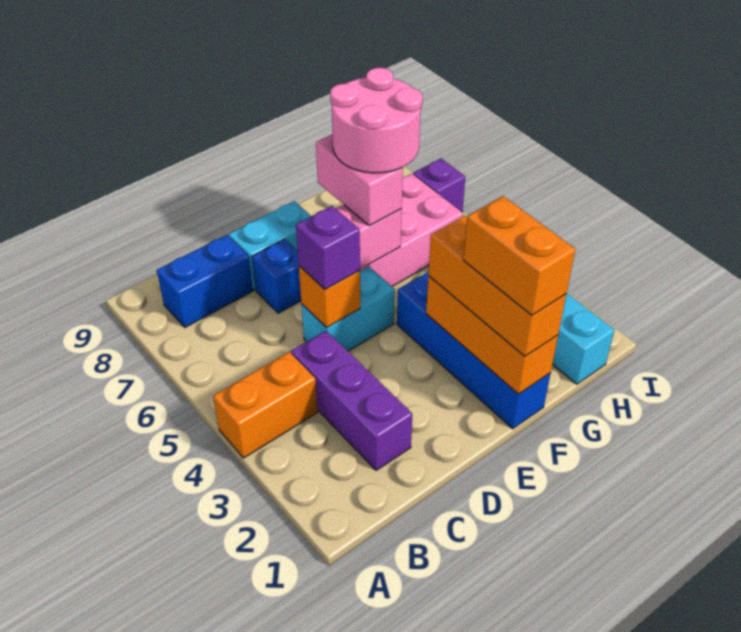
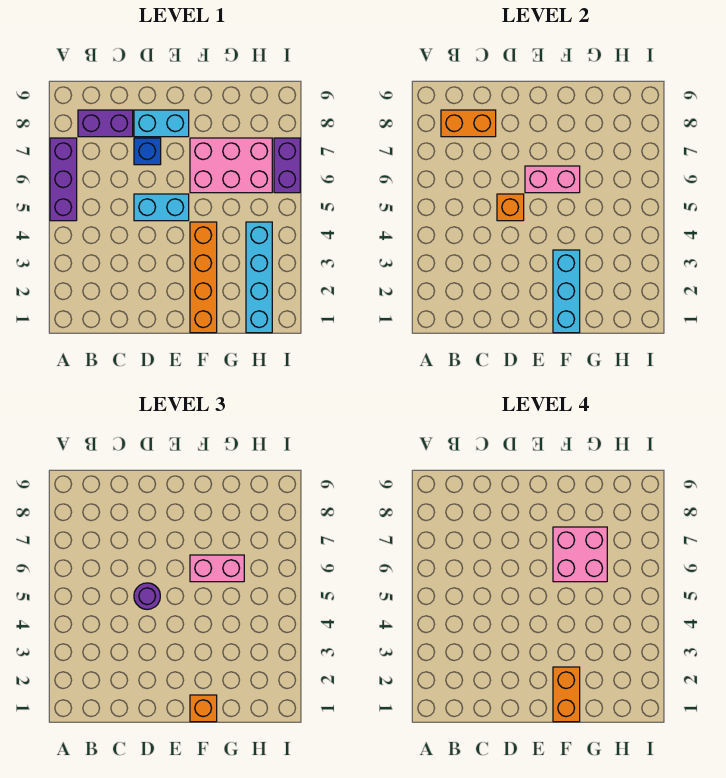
orange brick A4:B4 level 1 -> orange brick B8:C8 level 2
blue brick B8:C8 level 1 -> purple brick B8:C8 level 1
purple brick C2:C4 level 1 -> purple brick A5:A7 level 1
purple brick D5 level 3 -> purple round brick D5 level 3
blue brick F1:F4 level 1 -> orange brick F1:F4 level 1
orange brick F1:F3 level 2 -> cyan brick F1:F3 level 2
orange brick F1:F3 level 3 -> orange brick F1 level 3
pink brick F6:F7 level 3 -> pink brick F6:G6 level 3
pink round brick F6:G7 level 4 -> pink brick F6:G7 level 4
purple brick I7 level 1 -> purple brick I6:I7 level 1

